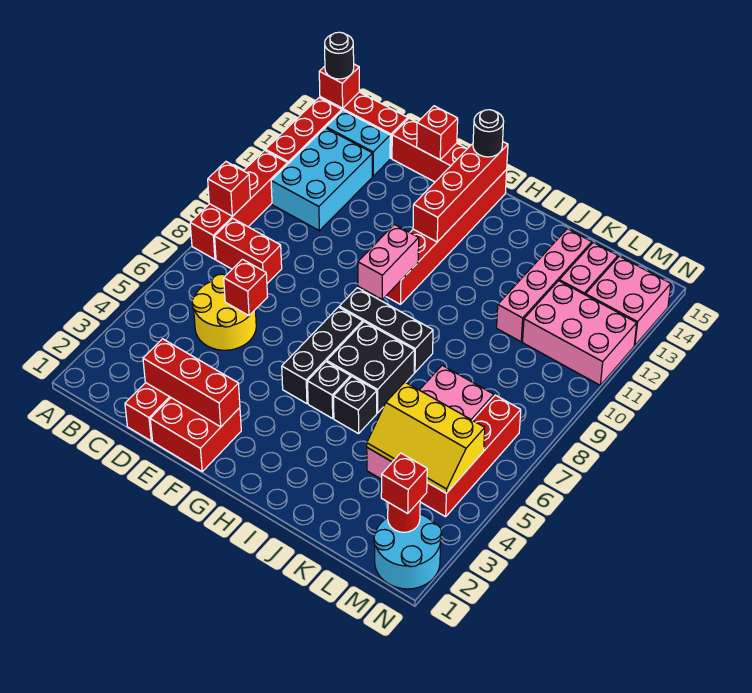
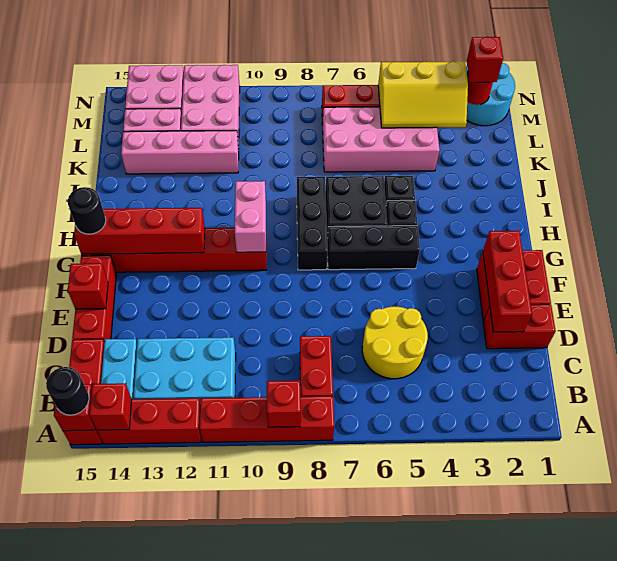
red brick D6 level 2 -> red brick A14 level 2
pink brick G9:G10 level 2 -> pink brick G10:H10 level 2
yellow slope K4:M5 level 2 top 5 -> yellow slope L3:M5 level 2 top M

